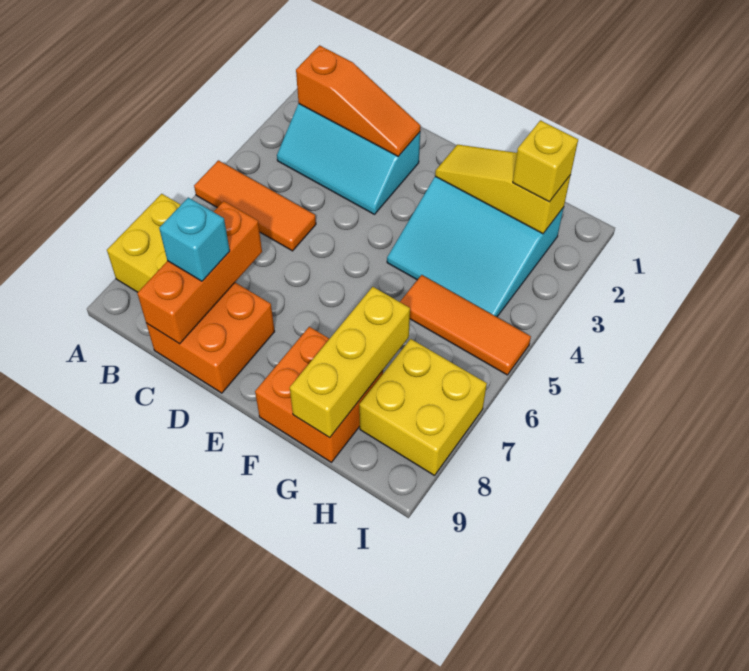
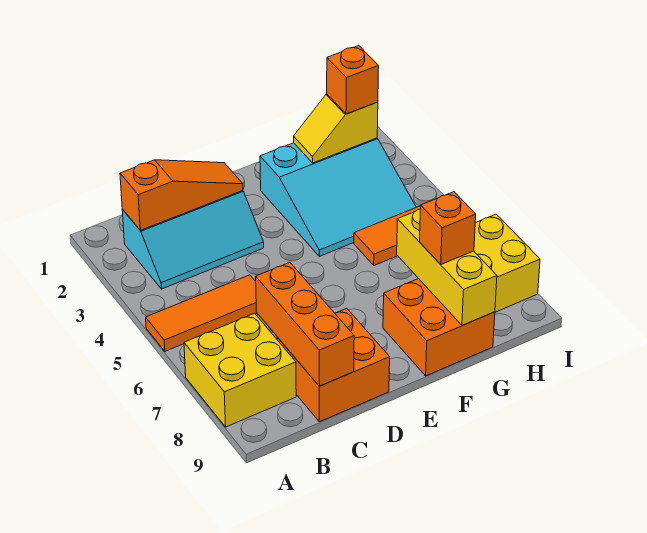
cyan brick C8 level 3 -> none
yellow slope F2:H2 level 2 top H -> yellow slope G2:H2 level 2 top H
none -> orange brick G8 level 3
yellow brick H2 level 3 -> orange brick H2 level 3

